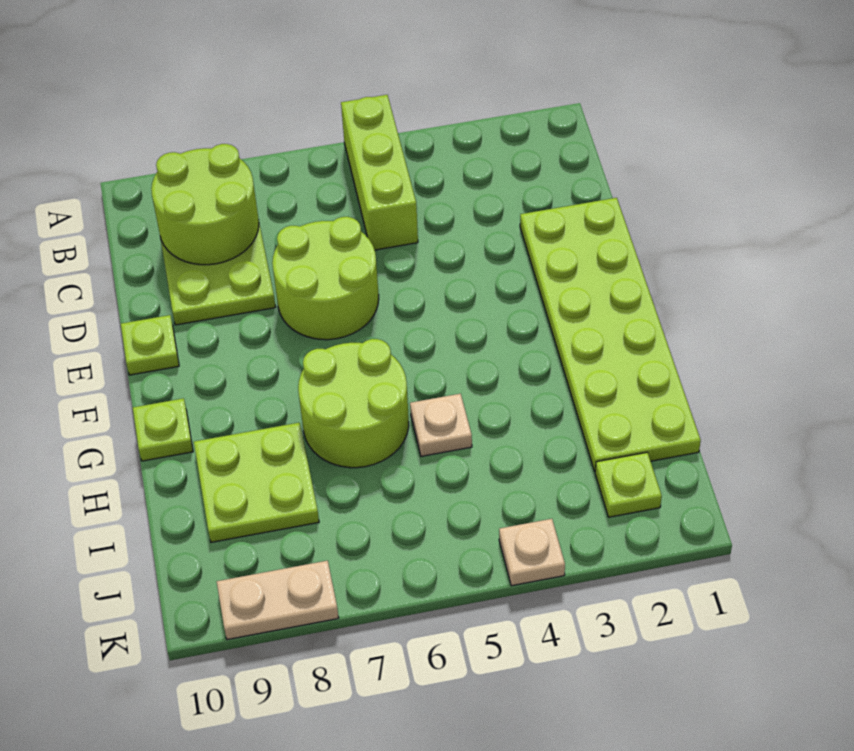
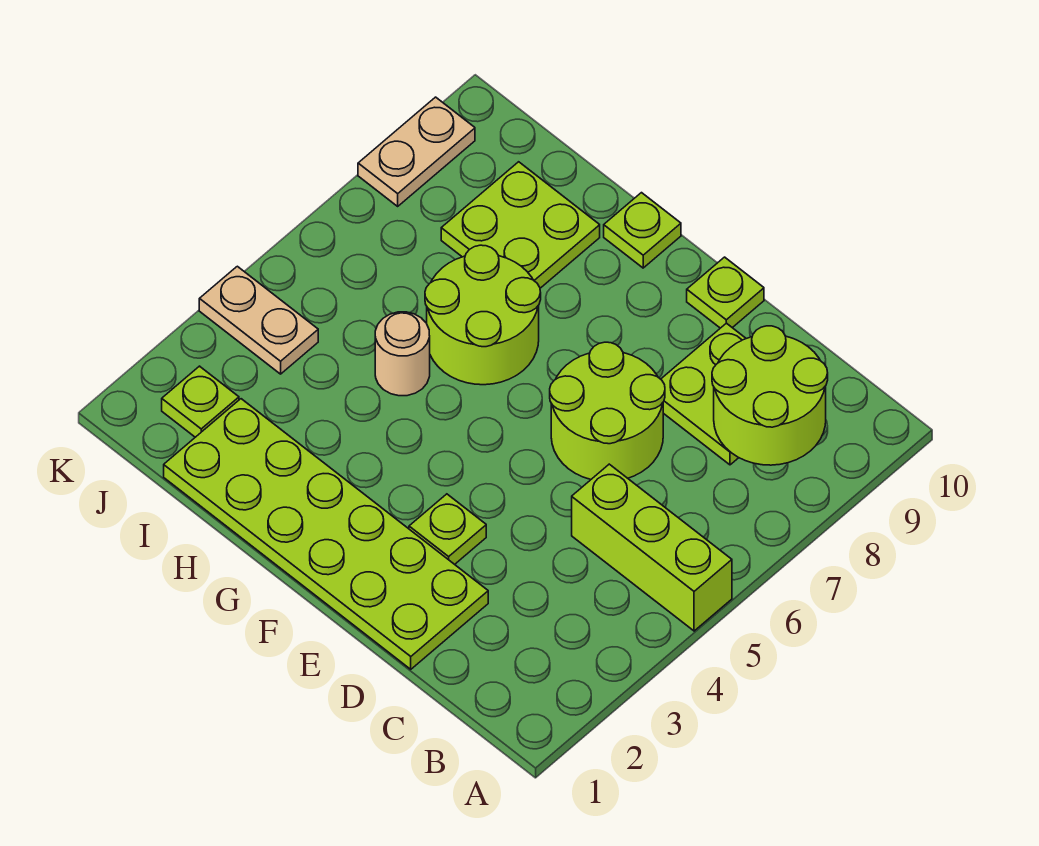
none -> lime plate E3 level 1
tan plate H5 level 1 -> tan round brick H5 level 1
tan plate K4 level 1 -> tan plate J4:K4 level 1

